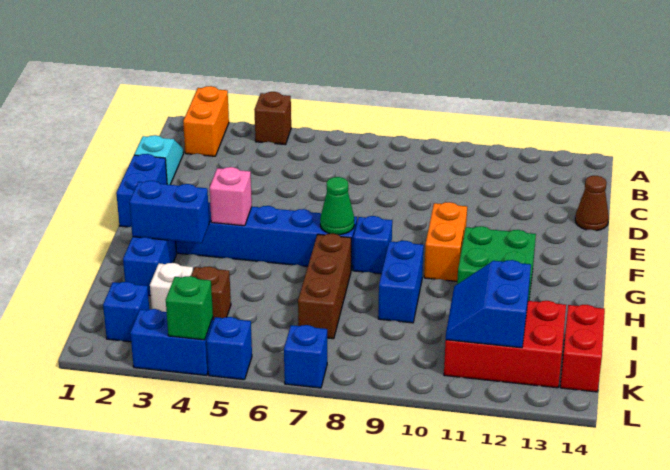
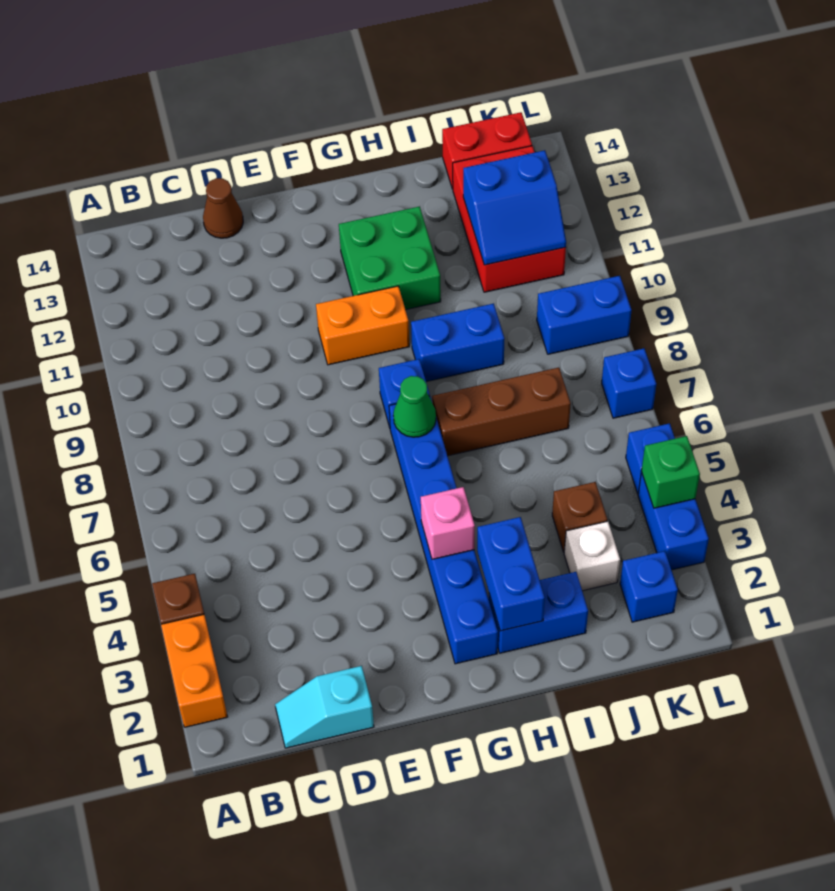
orange brick A2:B2 level 1 -> orange brick A2:A3 level 1
blue brick E1:F1 level 1 -> blue brick K9:L9 level 1

